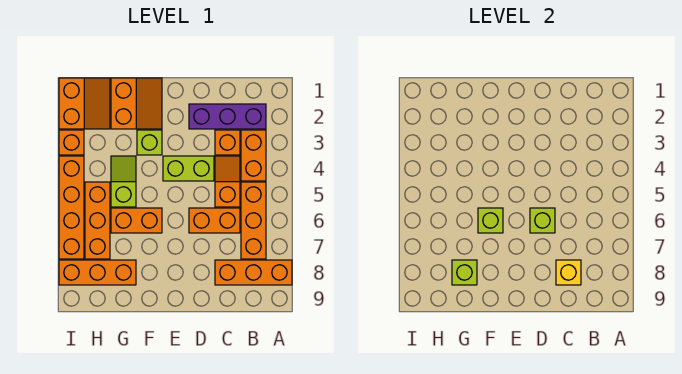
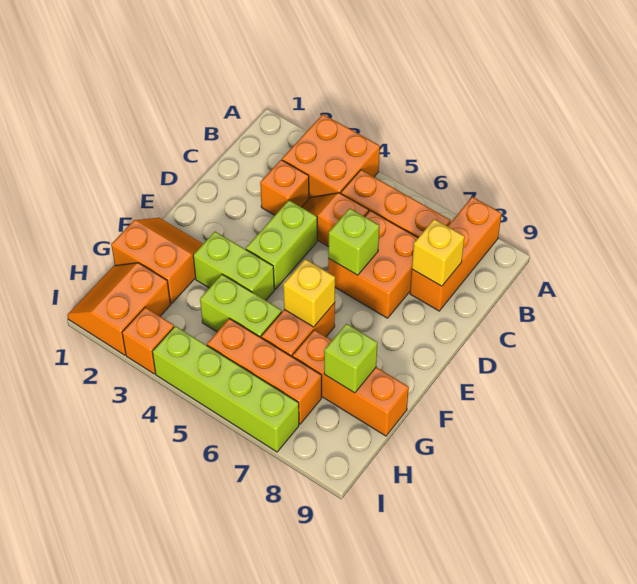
purple brick B2:D2 level 1 -> none
orange brick B3:B4 level 1 -> orange brick A3:B4 level 1
orange brick C6:D6 level 1 -> orange brick C6:D7 level 1
lime brick F3 level 1 -> lime brick F3:F4 level 1
lime brick F6 level 2 -> yellow brick F6 level 2
lime slope G4:G5 level 1 top 5 -> lime brick G4:G5 level 1
orange brick G8:I8 level 1 -> orange brick G7:G9 level 1
orange slope H1:I2 level 1 top I -> orange slope H1:I2 level 1 top 2
orange brick I4:I7 level 1 -> lime brick I4:I7 level 1

